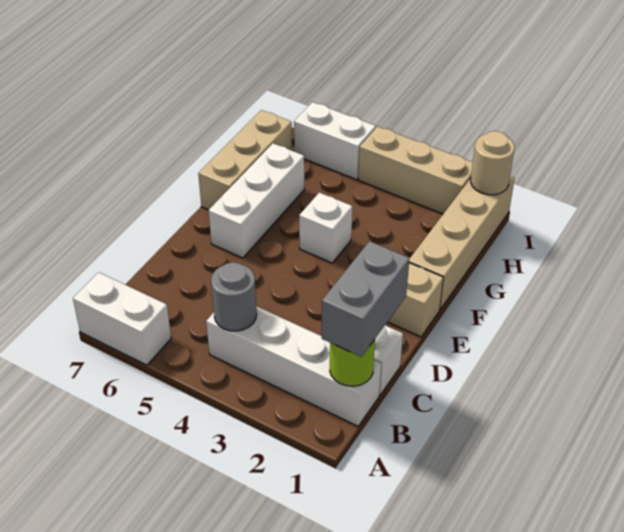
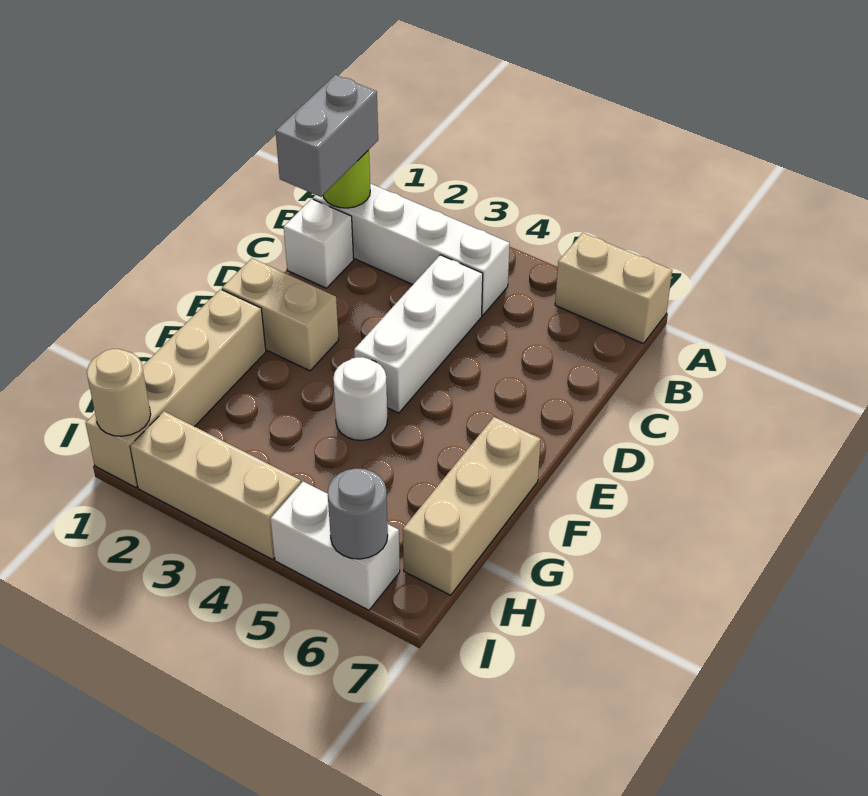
white brick A6:A7 level 1 -> tan brick A6:A7 level 1
grey round brick B4 level 2 -> grey round brick I6 level 2
white brick E6:G6 level 1 -> white brick C4:E4 level 1
white brick F4 level 1 -> white round brick F4 level 1

